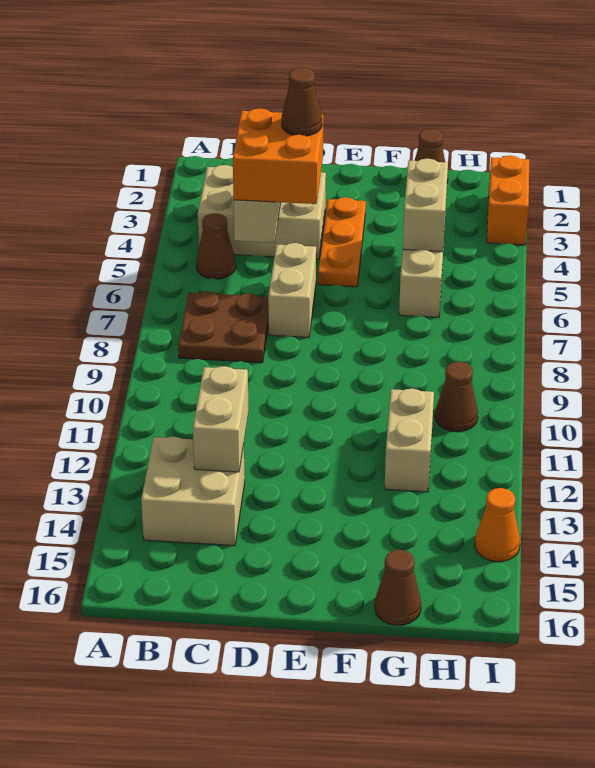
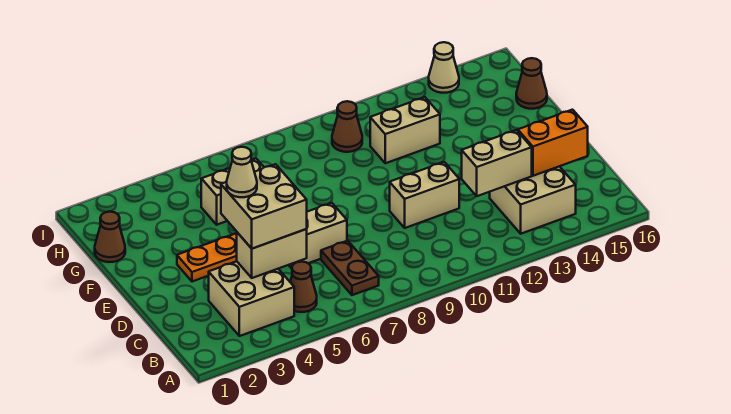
tan brick B3:D4 level 1 -> tan brick B3:C4 level 1
brown plate B7:C8 level 1 -> brown plate B7:C7 level 1
orange brick C4:D5 level 3 -> tan brick C4:D5 level 3
brown cone D4 level 4 -> tan cone D4 level 4
tan brick G4:G5 level 2 -> tan brick D10:D11 level 1
orange brick I2:I3 level 1 -> orange brick C14:C15 level 2
orange cone I14 level 1 -> tan cone I14 level 1

